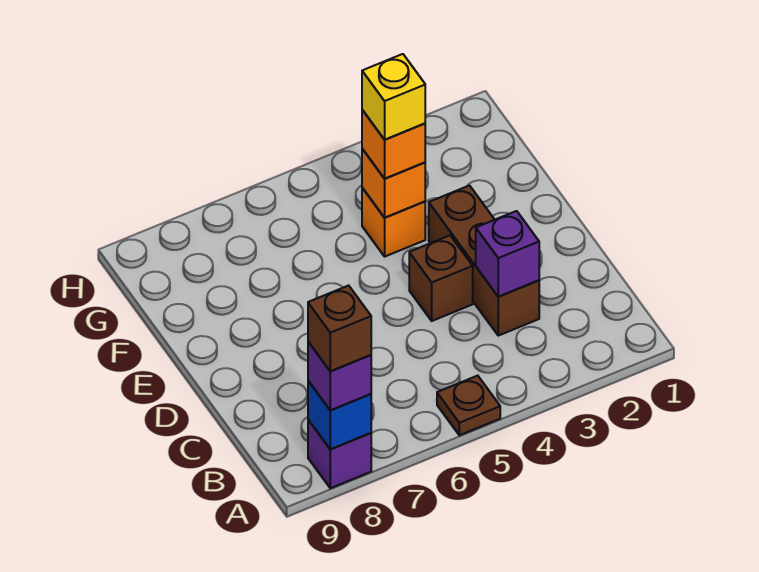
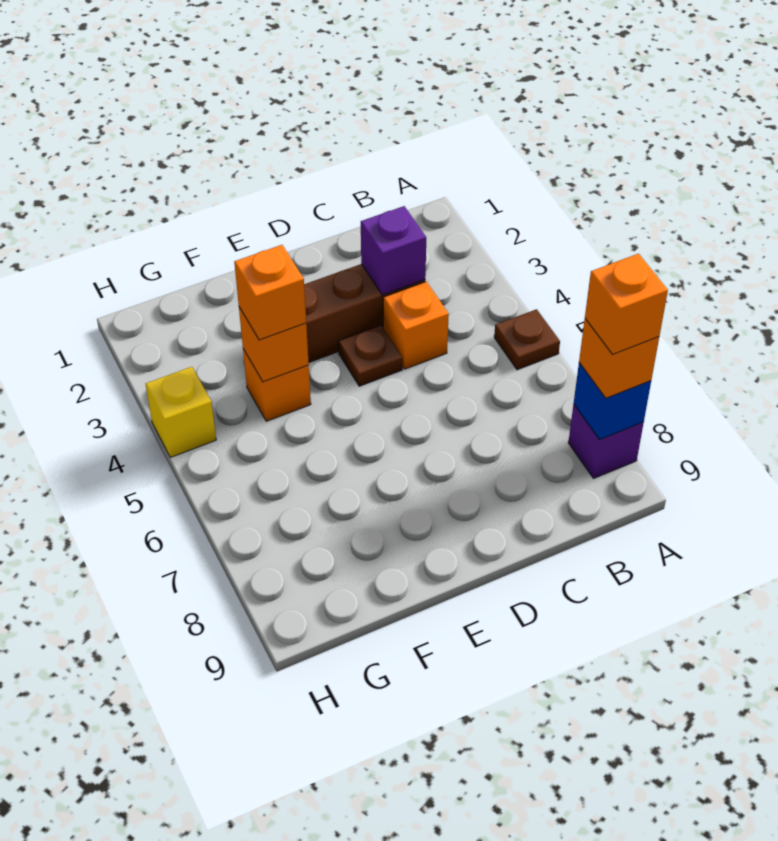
purple brick A8 level 3 -> orange brick A8 level 3
brown brick A8 level 4 -> orange brick A8 level 4
none -> orange brick C4 level 1
brown brick D4 level 1 -> brown plate D4 level 1
yellow brick F4 level 4 -> yellow brick H4 level 1

